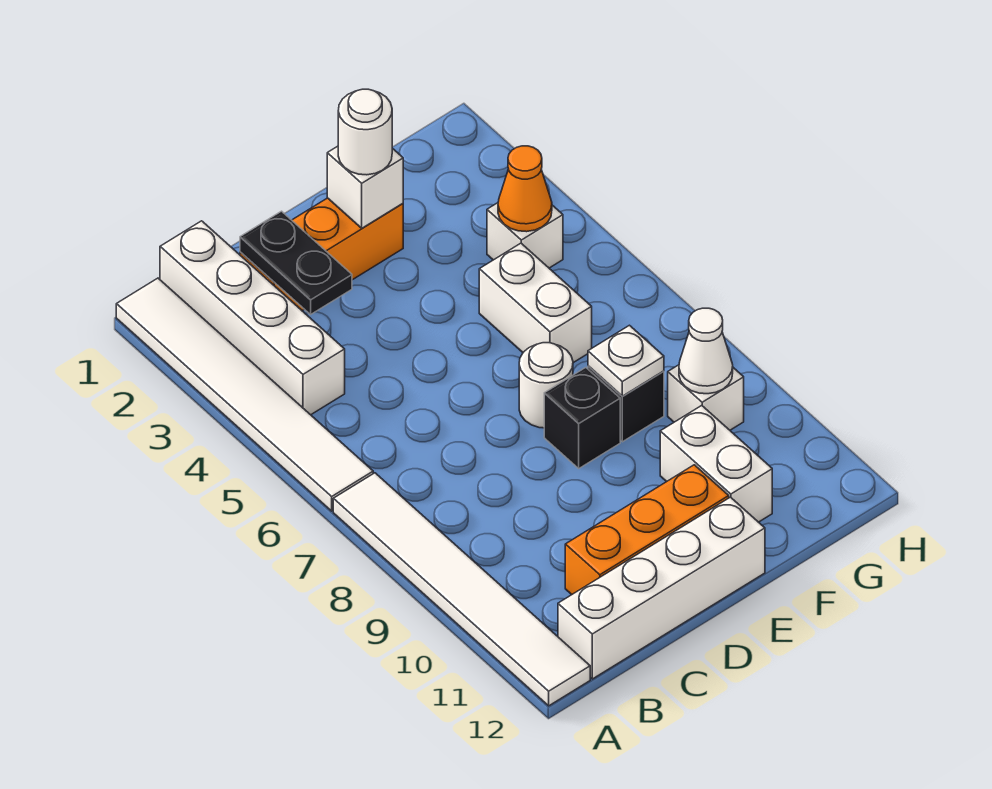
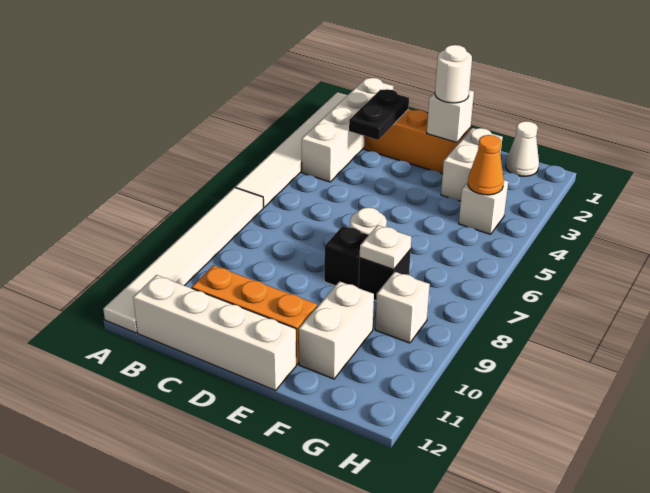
white brick F5:F6 level 1 -> white brick F2:F3 level 1
white cone G9 level 2 -> white cone G1 level 1

